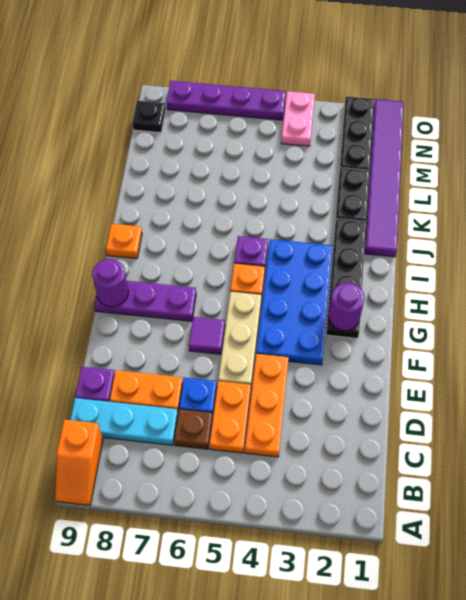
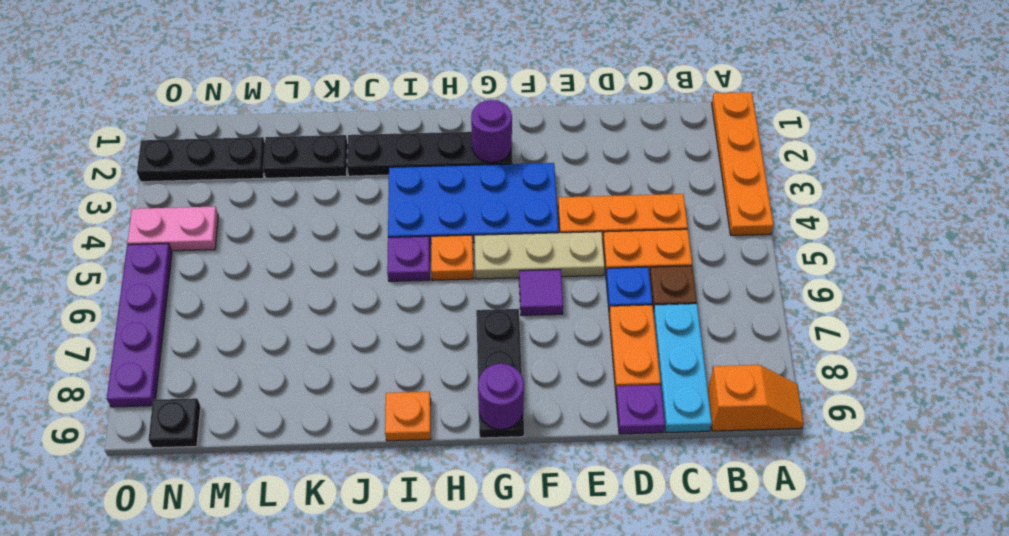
none -> orange plate A1:A4 level 1
purple plate G7:G9 level 1 -> black plate G7:G9 level 1
purple tile J1:O1 level 1 -> none

